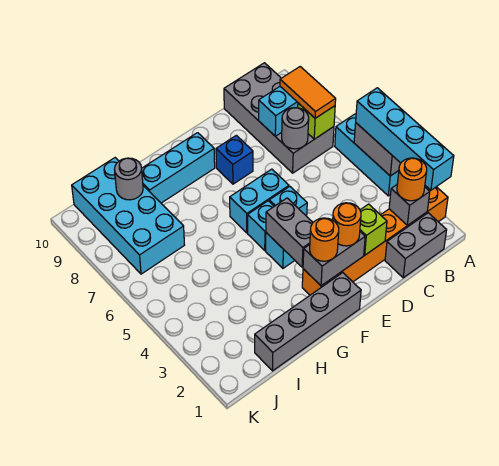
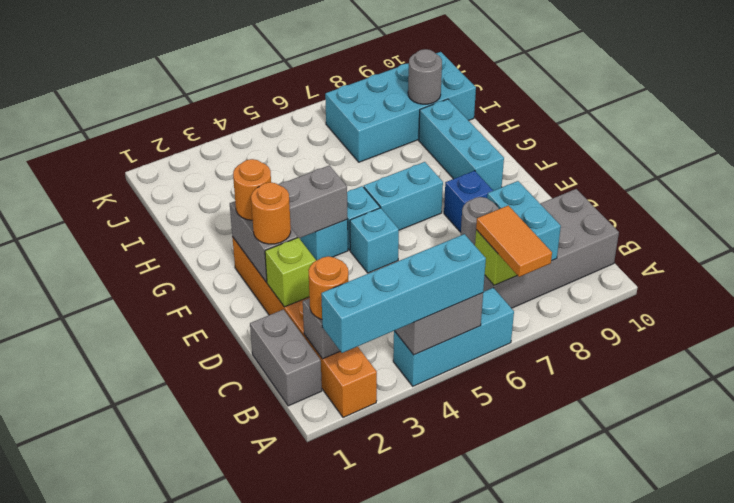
orange tile B7:B8 level 3 -> orange tile A7:B7 level 3
cyan brick E6:F6 level 1 -> cyan brick F6:F7 level 1
grey brick F1:I1 level 1 -> none

